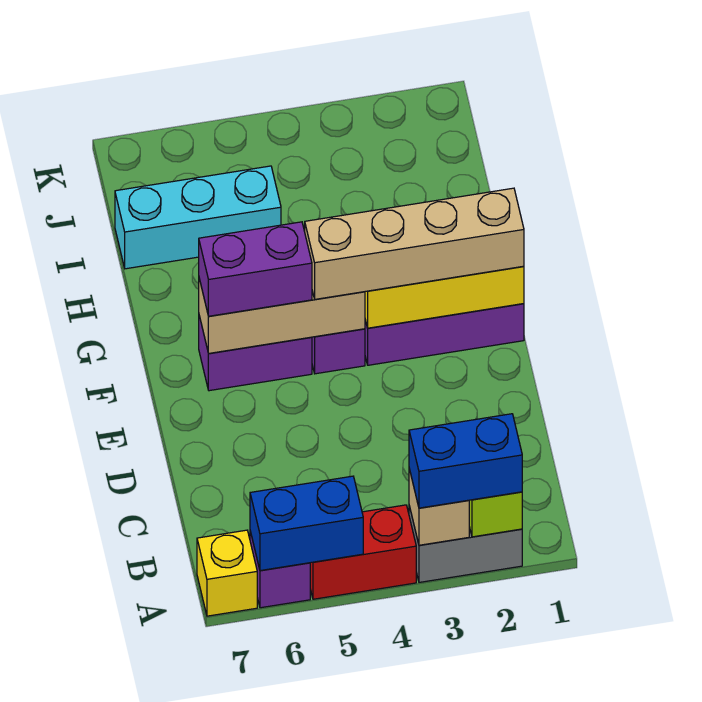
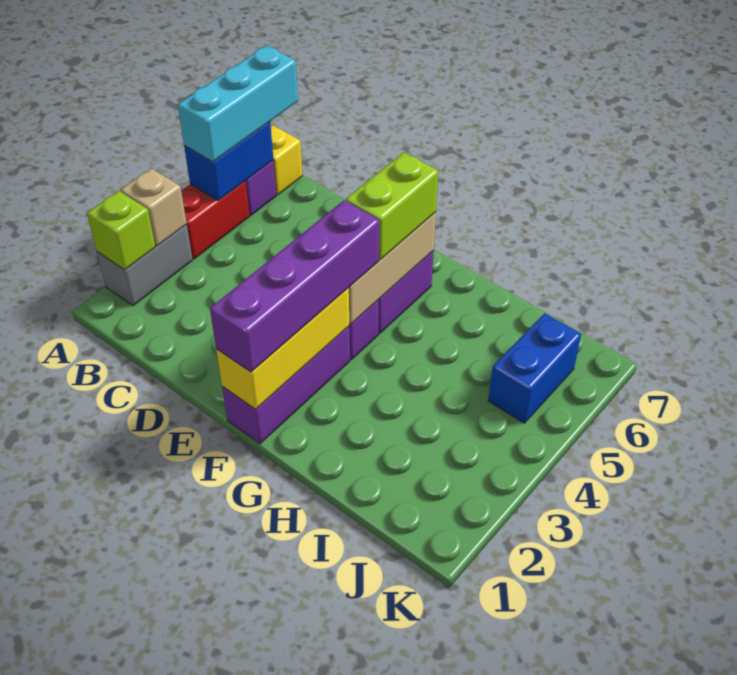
blue brick A2:A3 level 3 -> blue brick J5:J6 level 1
tan brick F1:F4 level 3 -> purple brick F1:F4 level 3
purple brick F5:F6 level 3 -> lime brick F5:F6 level 3
cyan brick I5:I7 level 1 -> cyan brick A5:A7 level 3

